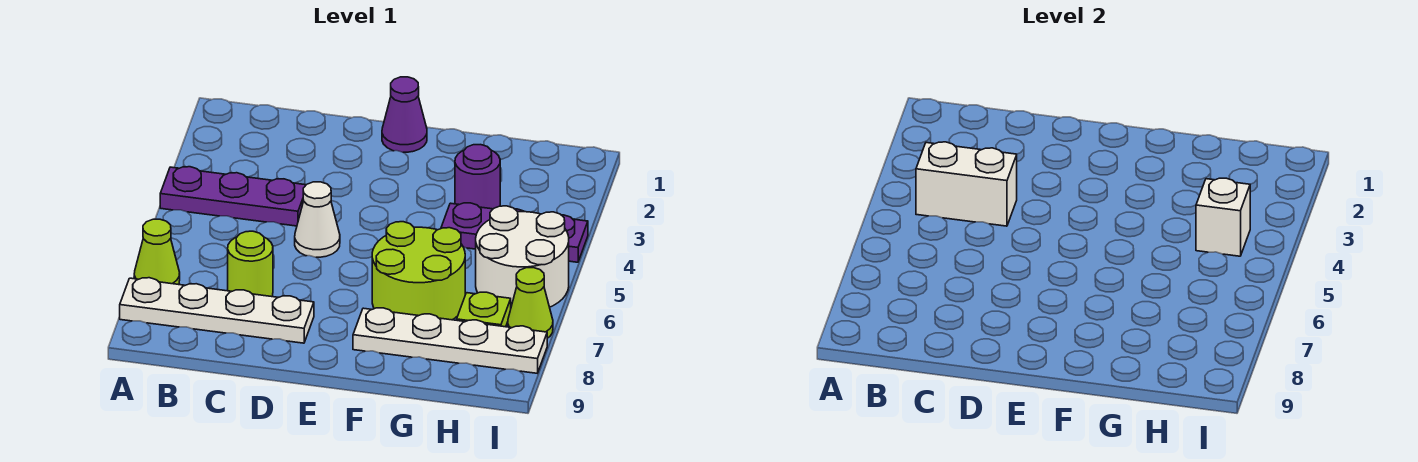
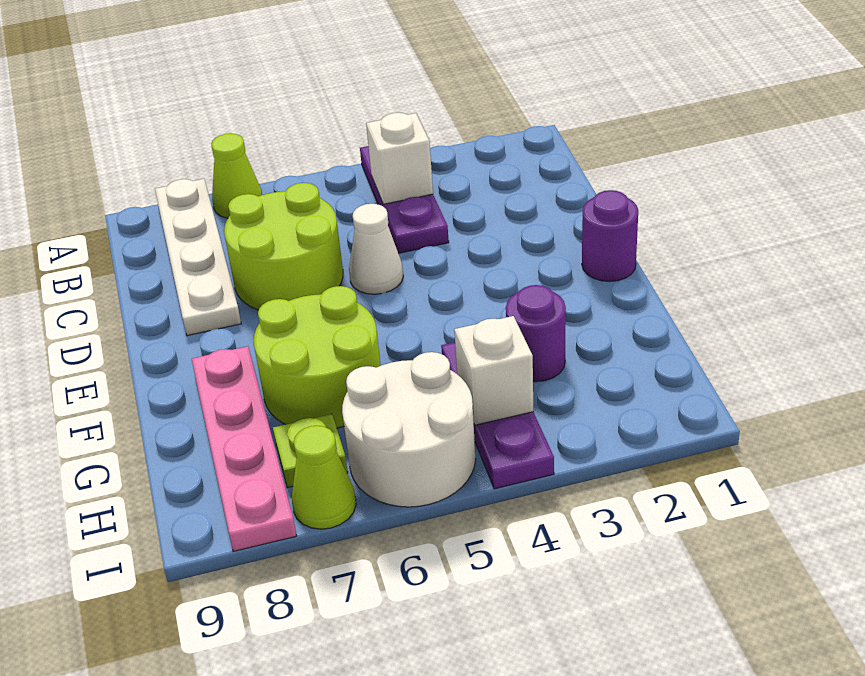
white brick B4:C4 level 2 -> white brick B4 level 2
lime round brick C7 level 1 -> lime round brick C6:D7 level 1
purple cone E1 level 1 -> purple round brick E1 level 1
white plate F8:I8 level 1 -> pink plate F8:I8 level 1

